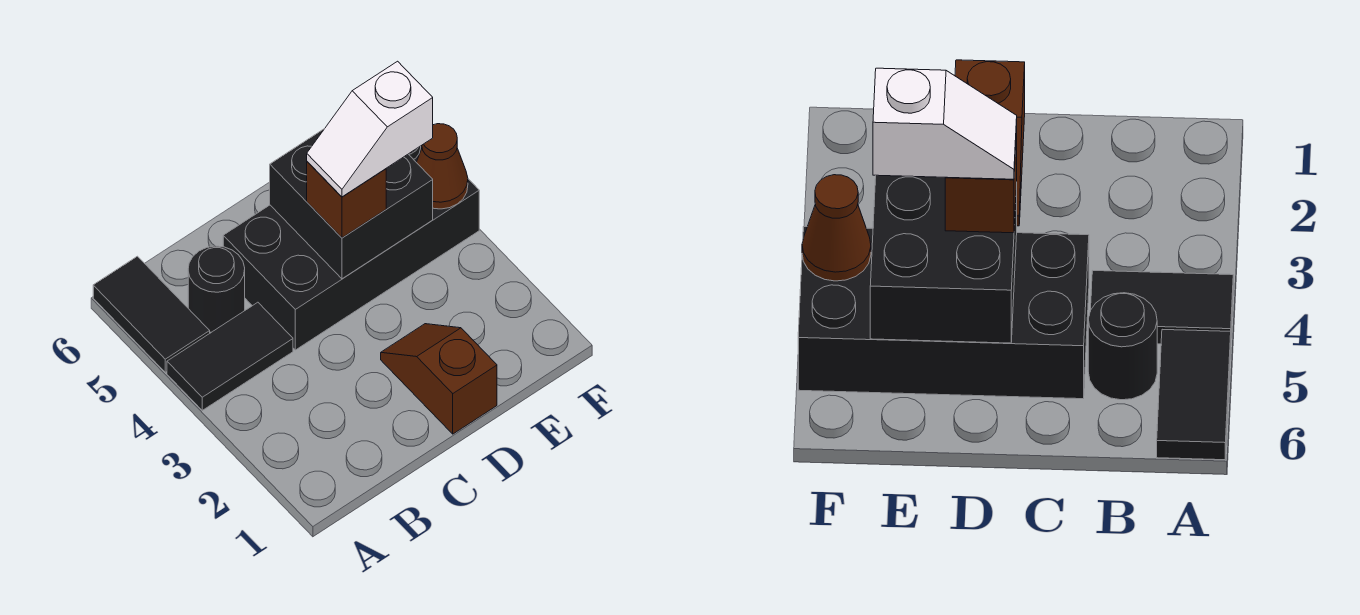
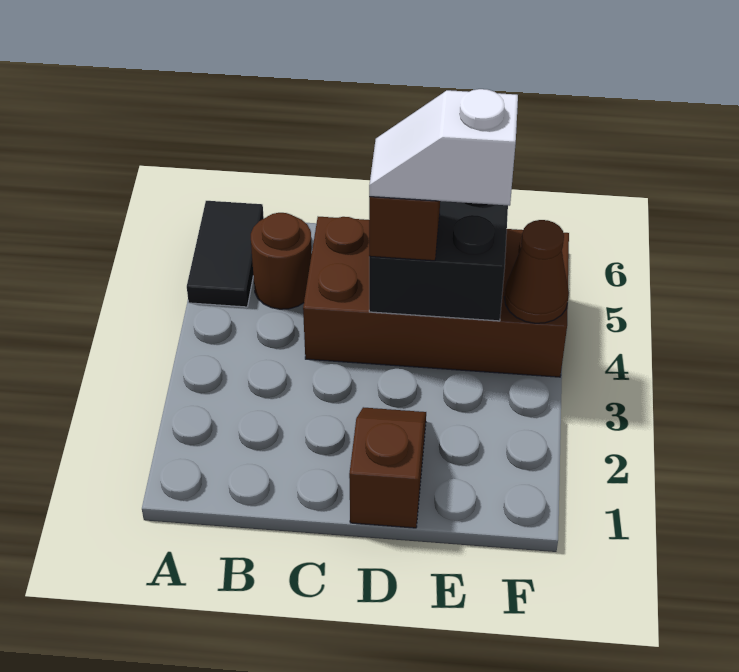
black tile A4:B4 level 1 -> none
black round brick B5 level 1 -> brown round brick B5 level 1
black brick C4:F5 level 1 -> brown brick C4:F5 level 1

